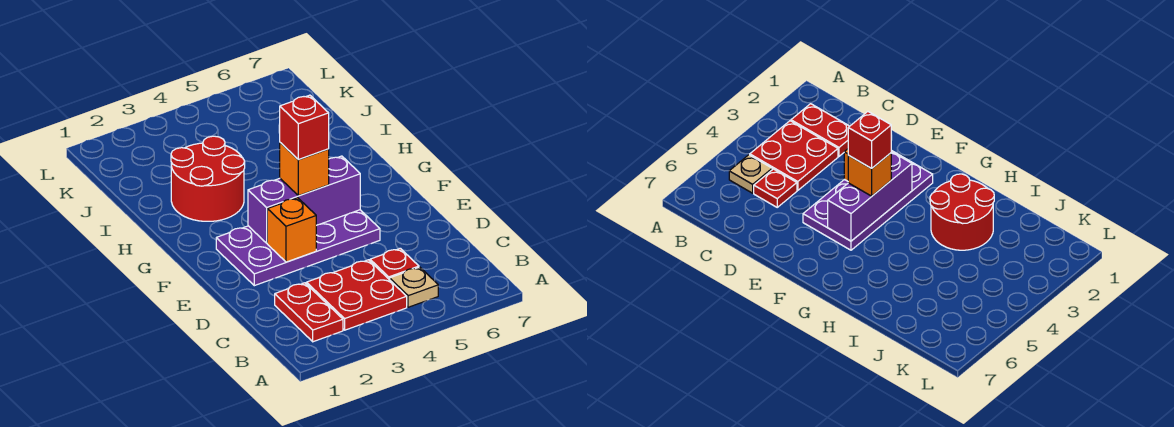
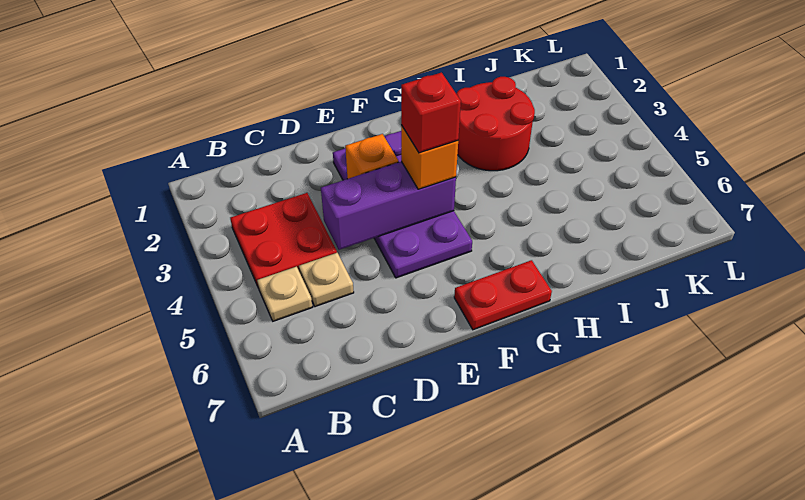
red plate B2:C2 level 1 -> red plate F7:G7 level 1
red plate C5 level 1 -> tan plate C5 level 1
purple brick F3:F5 level 2 -> purple brick D4:F4 level 2

